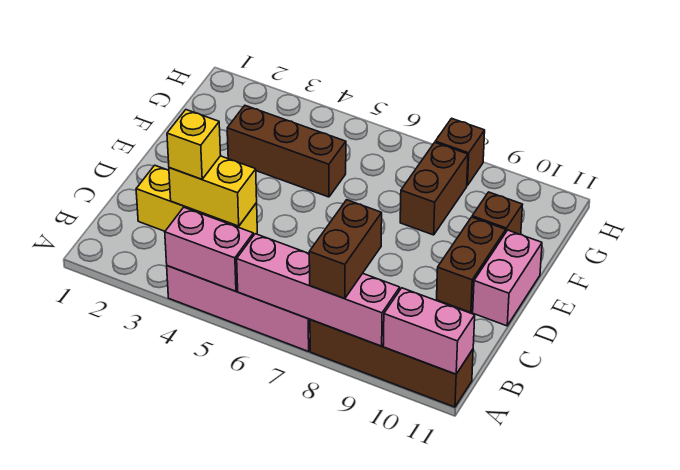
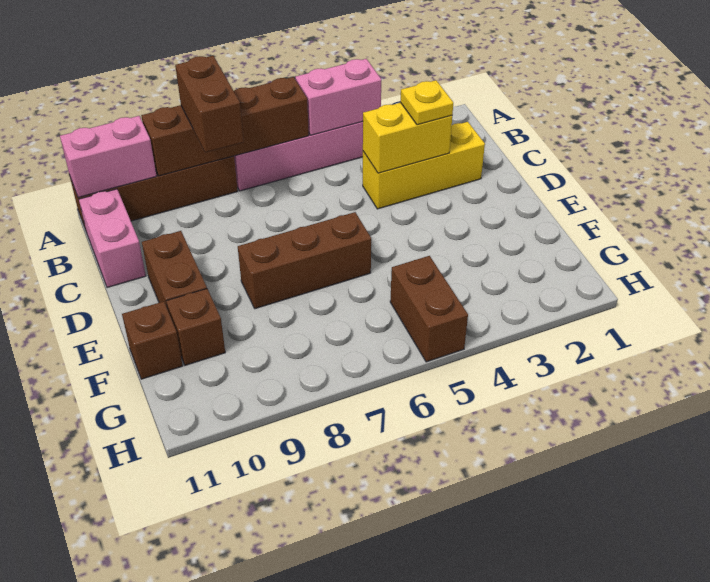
pink brick A6:A9 level 2 -> brown brick A6:A9 level 2
yellow brick C3 level 3 -> yellow plate C3 level 3
pink brick D11:E11 level 1 -> pink brick B11:C11 level 1
brown brick F3:F5 level 1 -> brown brick E6:E8 level 1
brown brick F8:G8 level 1 -> brown brick G5:H5 level 1
brown brick H8 level 1 -> brown brick F11 level 1

